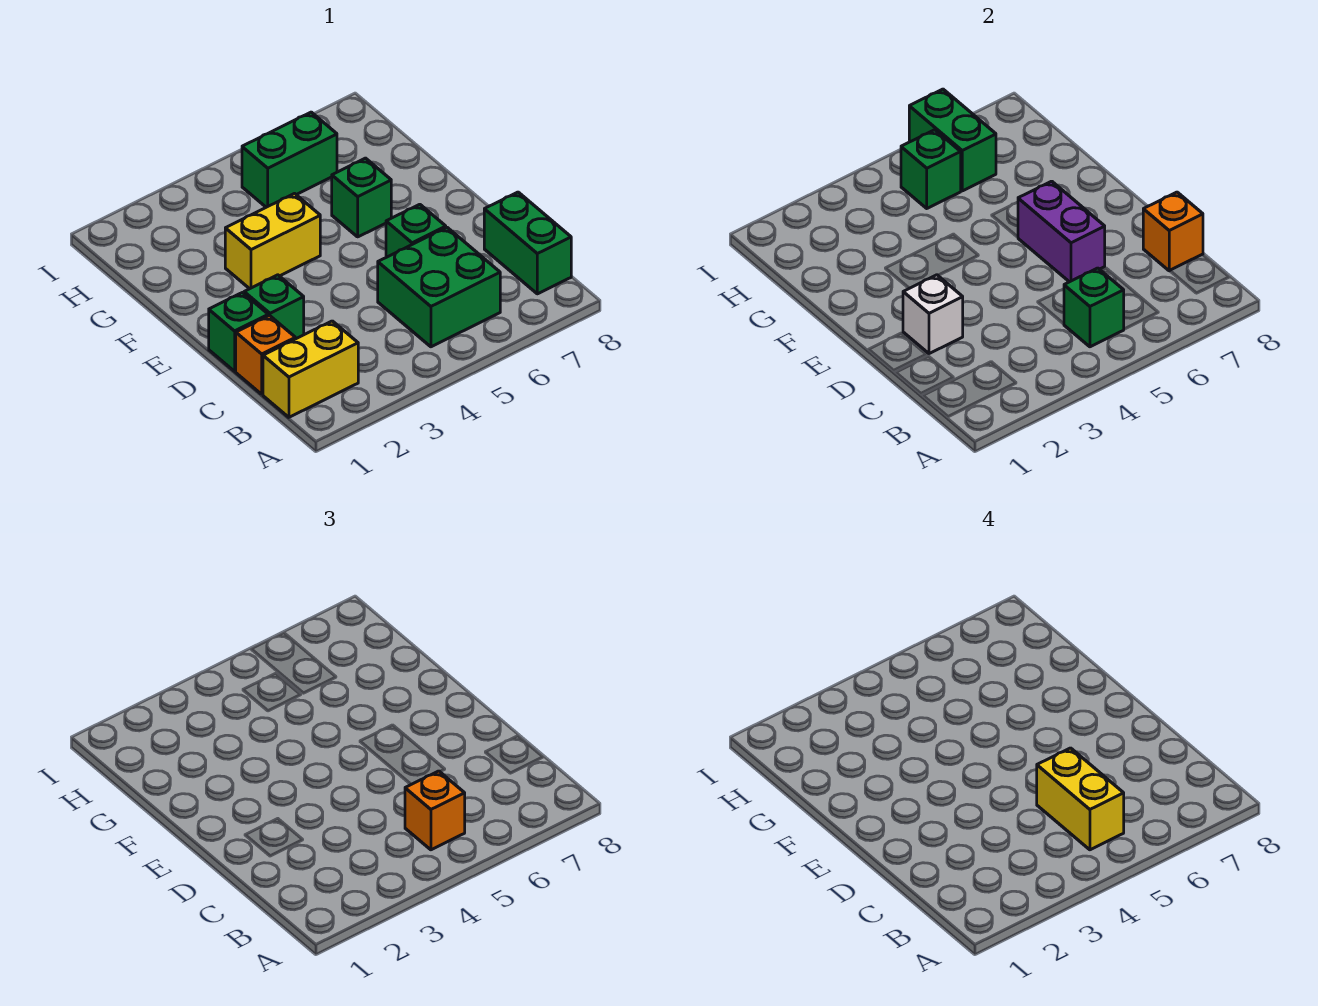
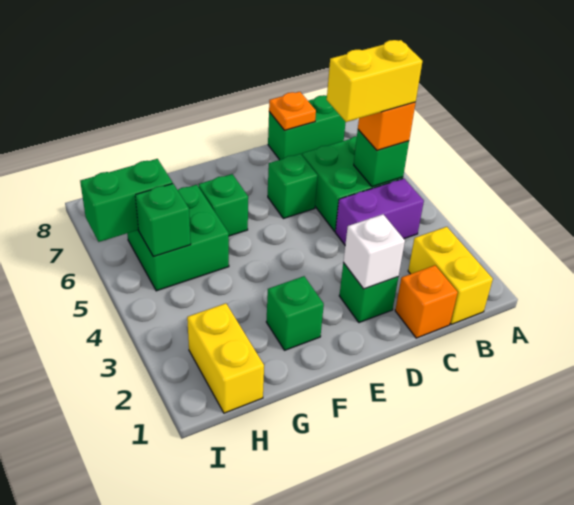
orange brick C8 level 2 -> orange plate C8 level 2
green brick D1 level 1 -> green brick F2 level 1
purple brick D6:E6 level 2 -> purple brick B4:C4 level 1
yellow brick F3:F4 level 1 -> yellow brick H1:H2 level 1
green brick H5:H6 level 1 -> green brick G5:H6 level 1

